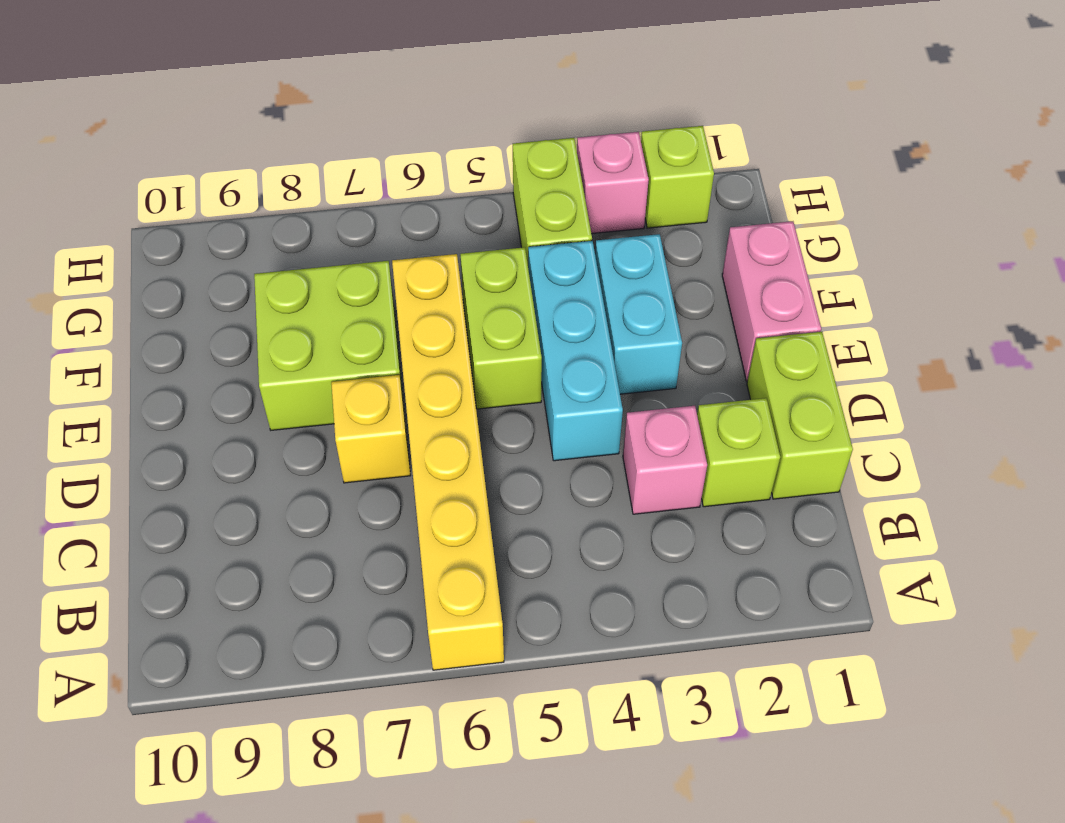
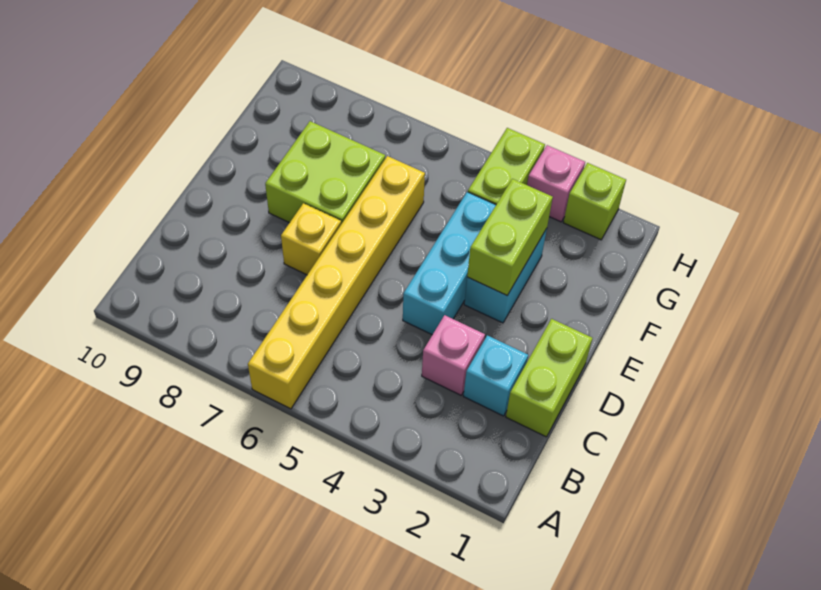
lime brick C2 level 1 -> cyan brick C2 level 1
pink brick E1:F1 level 1 -> none
lime brick E5:F5 level 1 -> lime brick E3:F3 level 2

